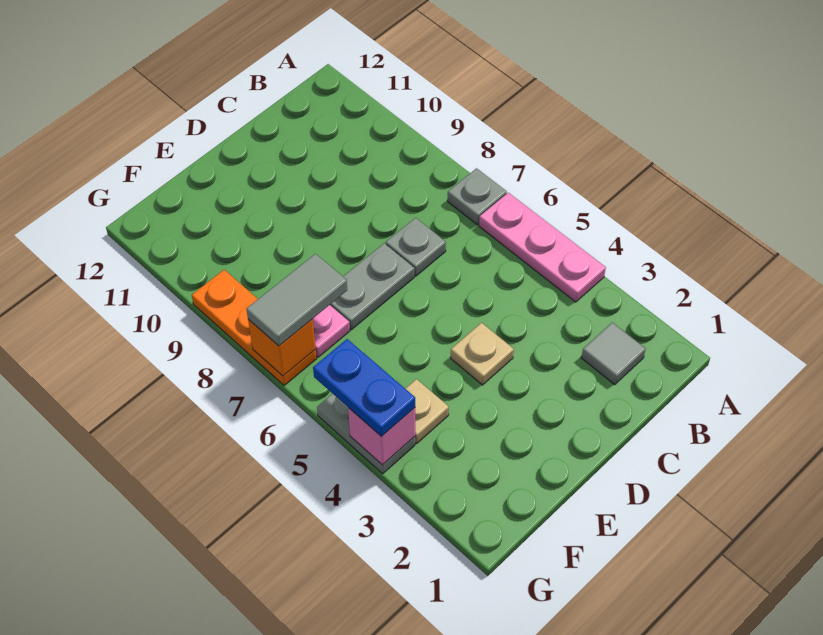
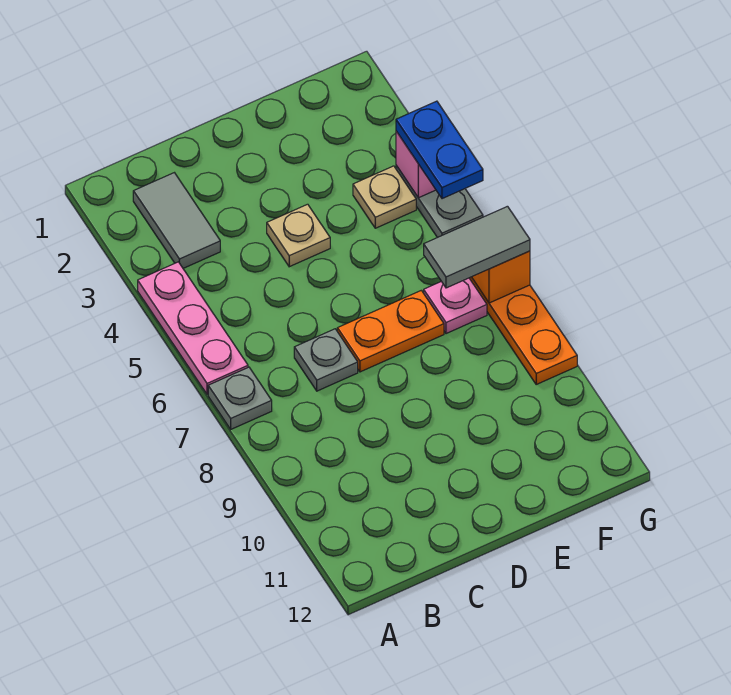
grey tile B2 level 1 -> grey tile B2:B3 level 1
grey plate D7:E7 level 1 -> orange plate D7:E7 level 1

